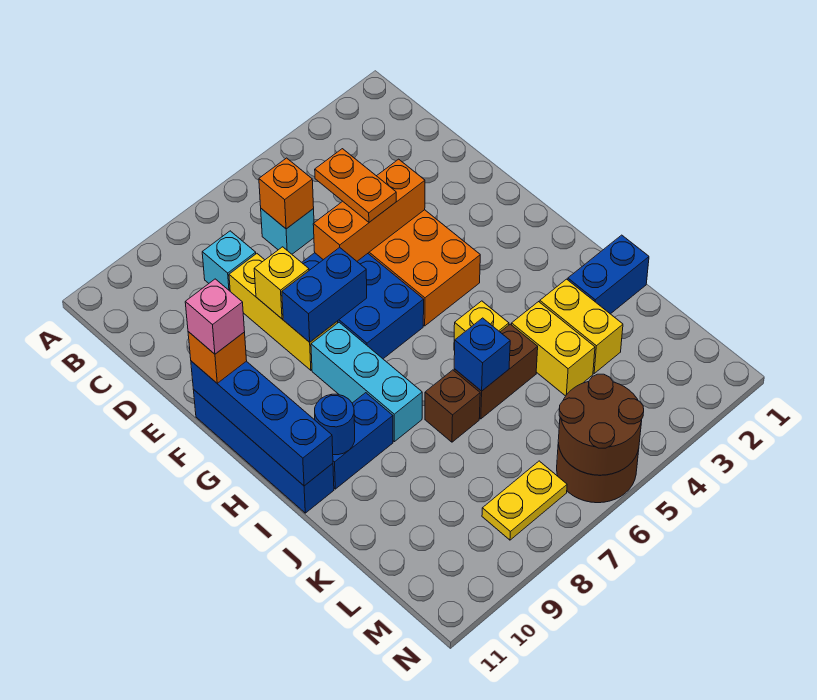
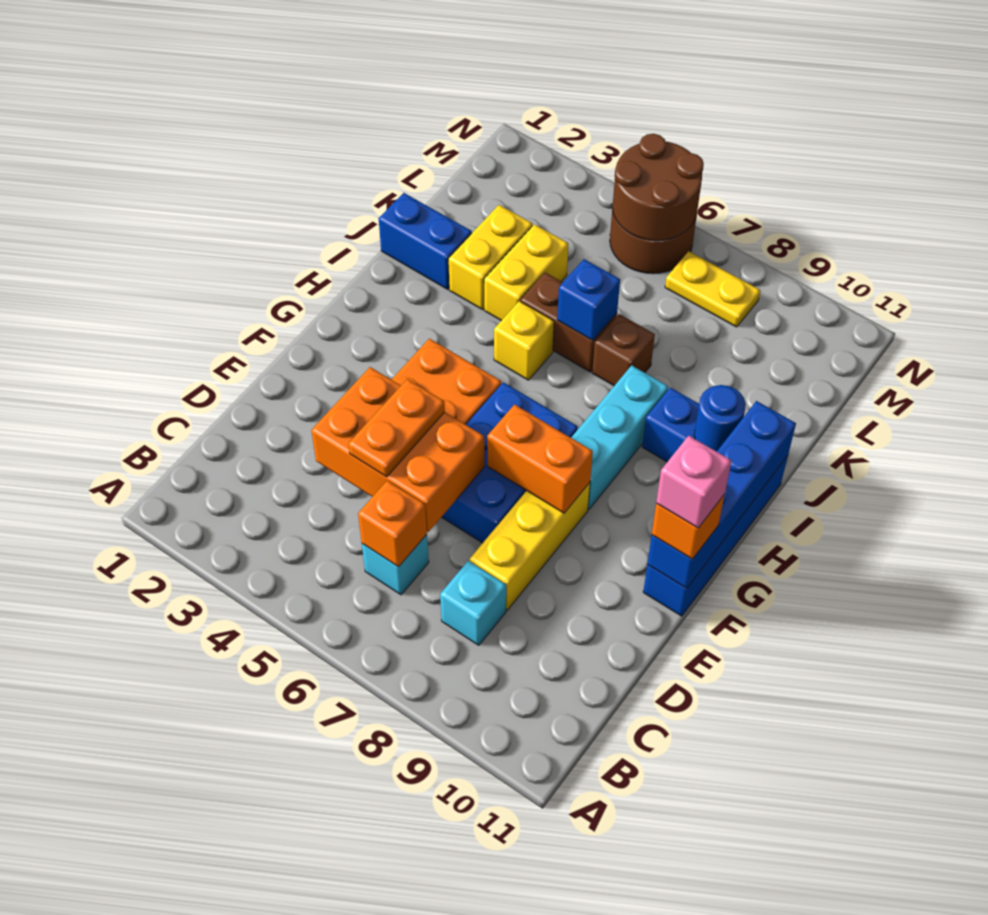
orange brick E4:E6 level 2 -> orange brick D4:E6 level 2
yellow brick E8 level 2 -> none
blue brick F7:F8 level 2 -> orange brick F7:F8 level 2

